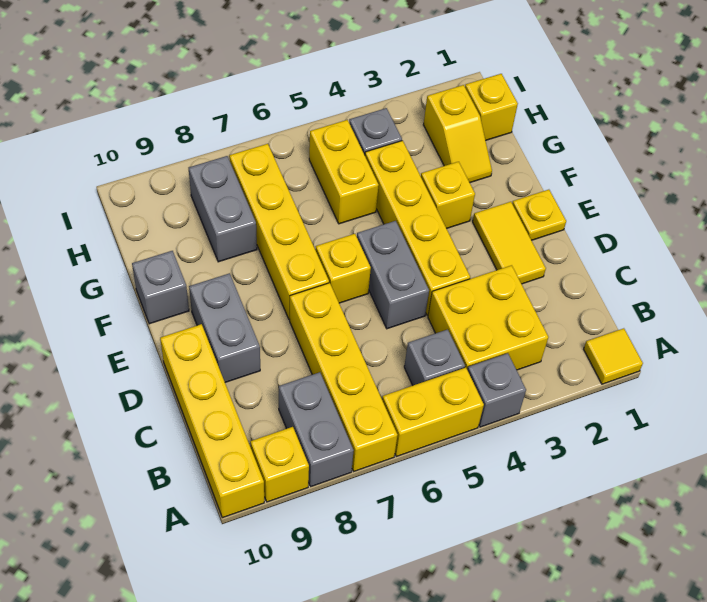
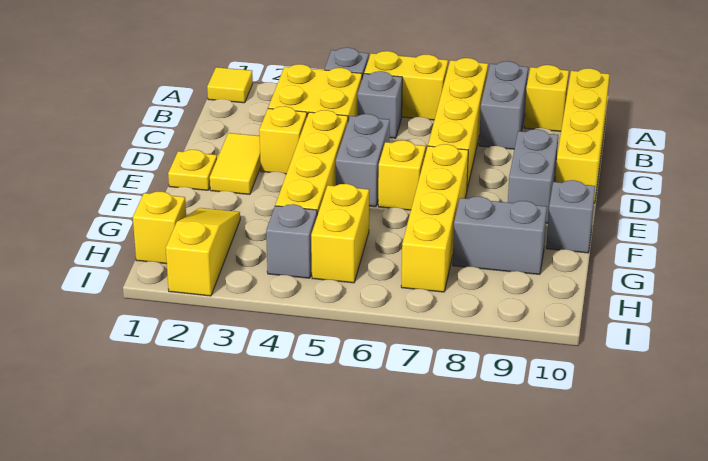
yellow brick F3 level 1 -> yellow brick D3 level 1
yellow slope G2:H2 level 1 top H -> yellow slope G2:I2 level 1 top I
grey brick G8:H8 level 1 -> grey brick G8:G9 level 1

